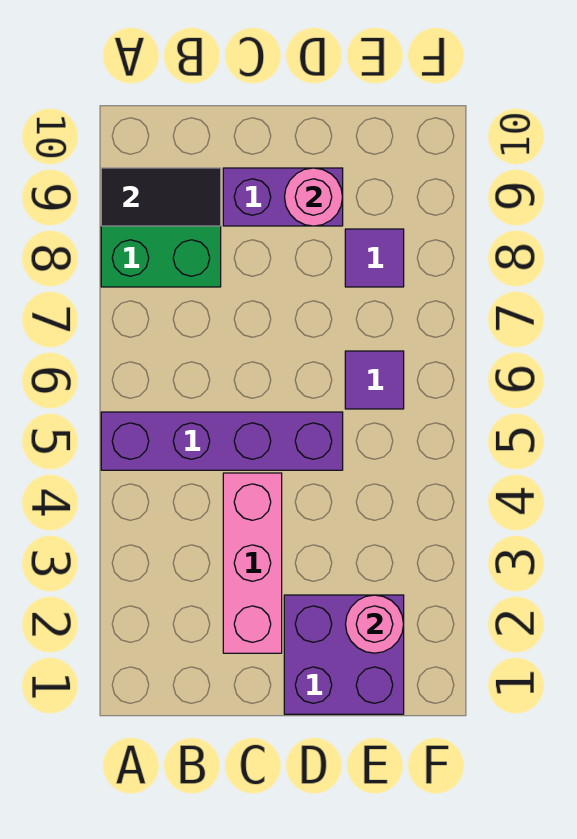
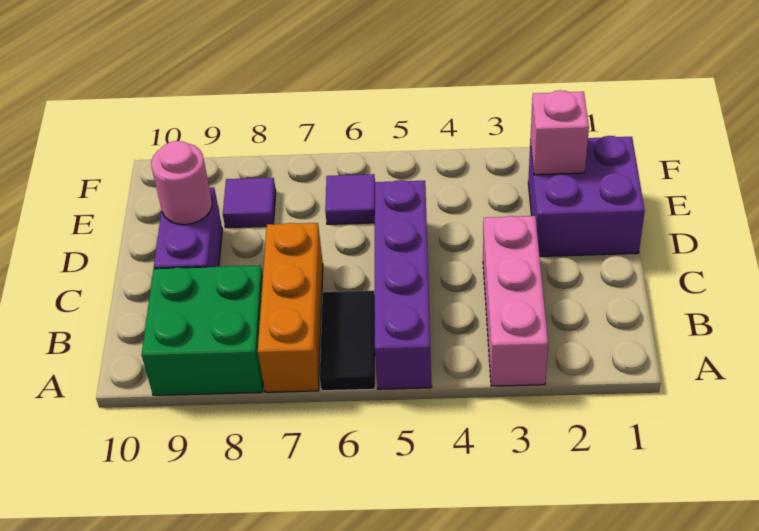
none -> orange brick A7:C7 level 1
black tile A9:B9 level 2 -> black tile A6:B6 level 1
pink brick C2:C4 level 1 -> pink brick A3:C3 level 1
pink round brick E2 level 2 -> pink brick E2 level 2

